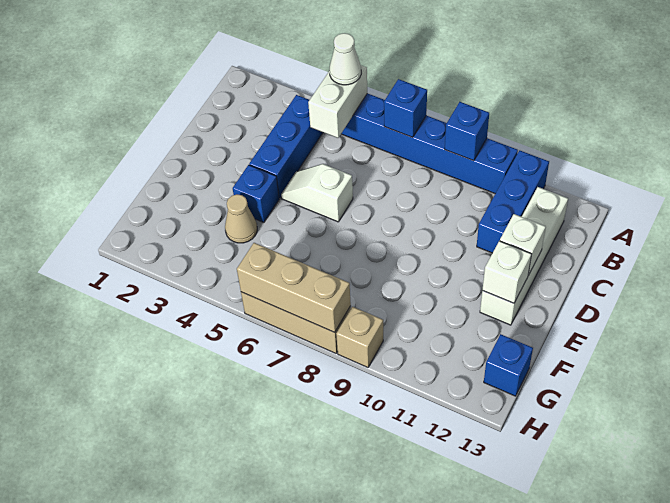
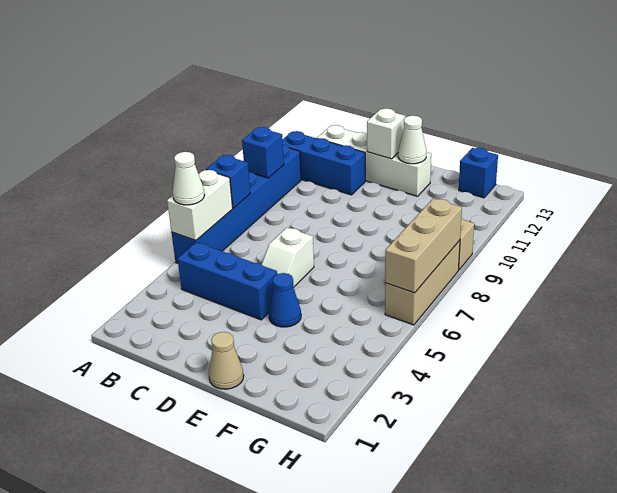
white brick A5:B5 level 2 -> white brick A5:A6 level 2
blue brick E4 level 1 -> blue cone E4 level 1
white brick E12 level 2 -> white cone E12 level 2
tan cone F4 level 1 -> tan cone E1 level 1

